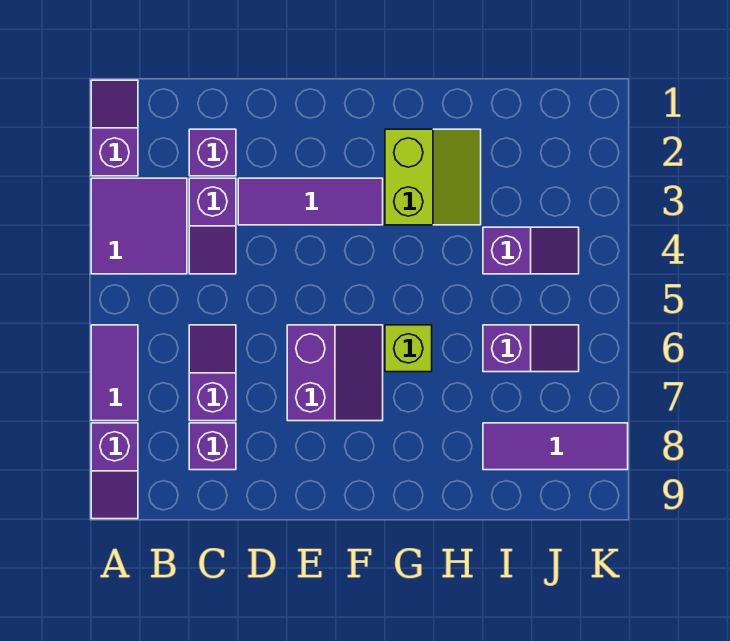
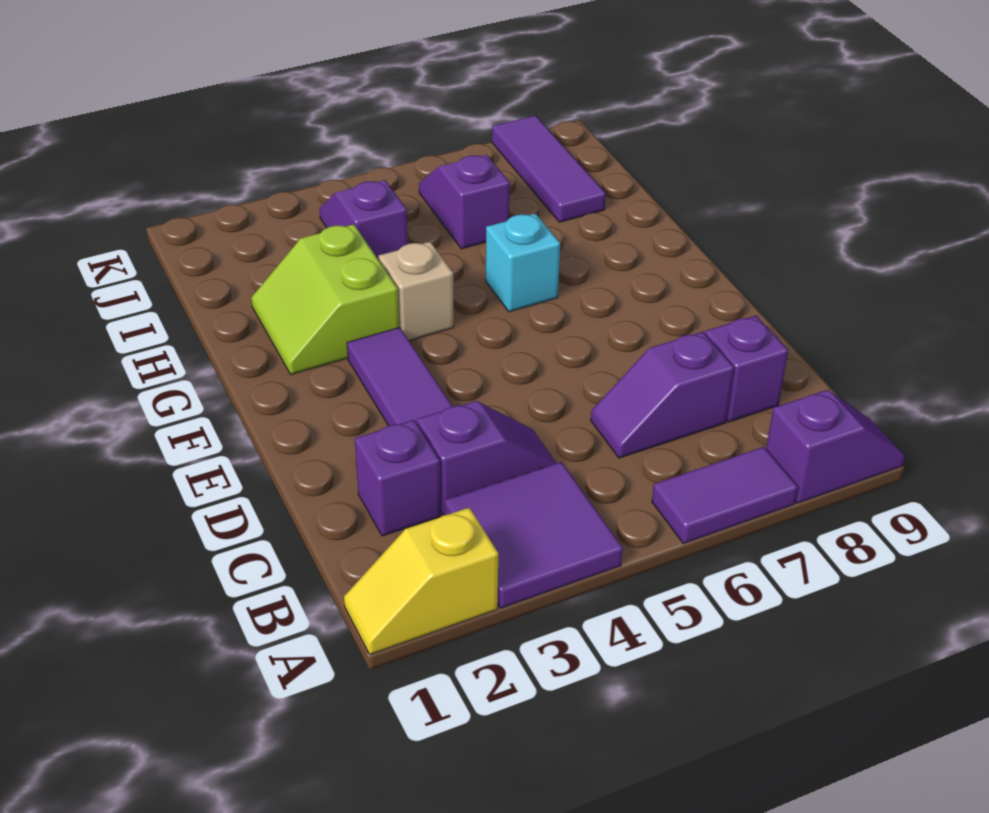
purple slope A1:A2 level 1 top 2 -> yellow slope A1:A2 level 1 top 2
purple slope E6:F7 level 1 top E -> none
lime slope G2:H3 level 1 top G -> lime slope G2:H3 level 1 top 3
none -> tan brick G4 level 1
lime brick G6 level 1 -> cyan brick G6 level 1

